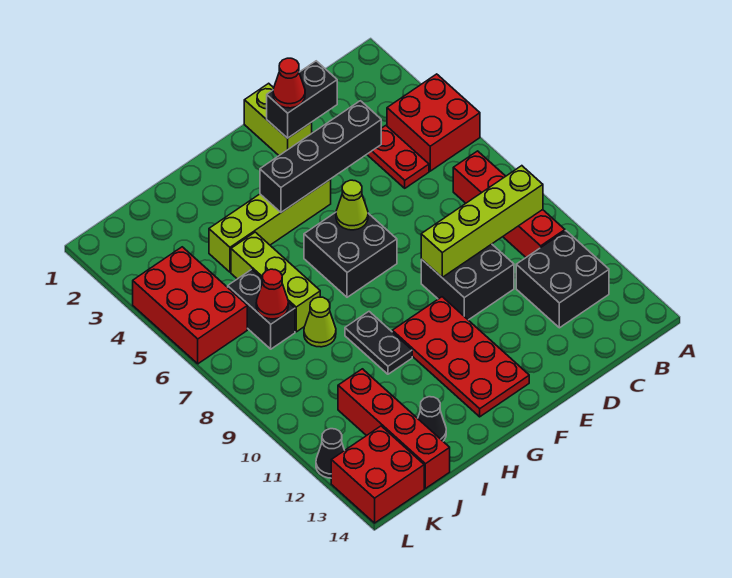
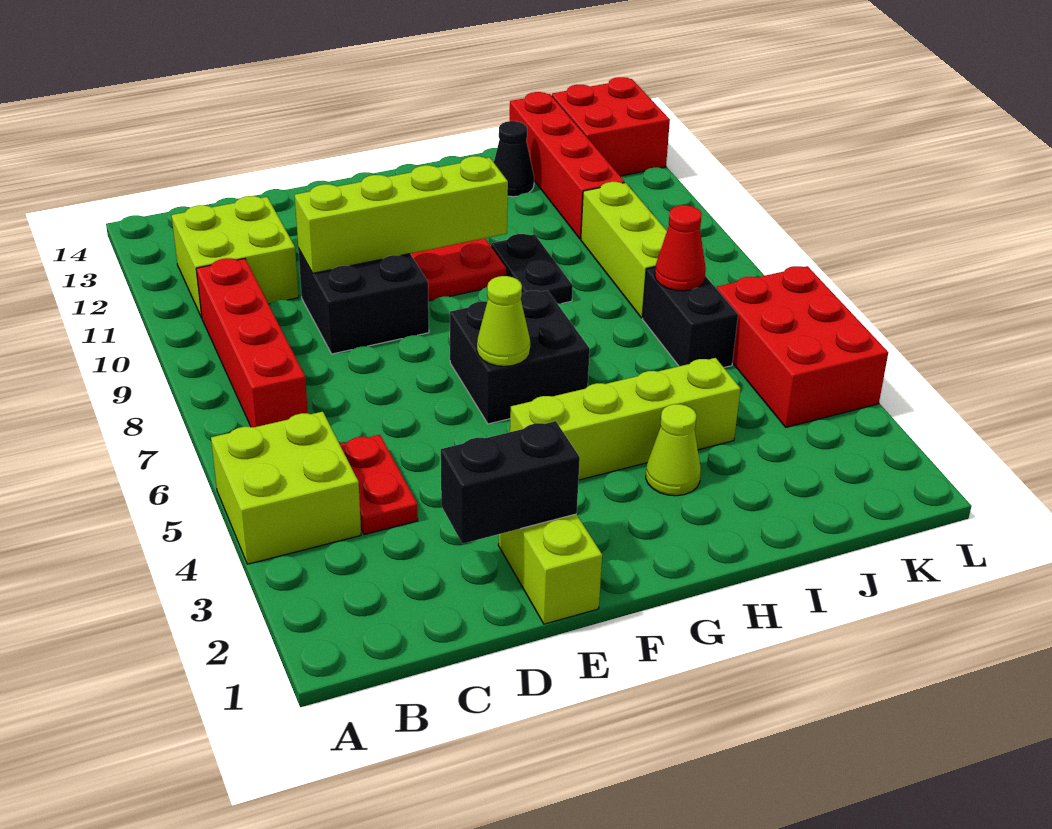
red brick A4:B5 level 1 -> lime brick A4:B5 level 1
lime brick B9:E9 level 2 -> lime brick D10:G10 level 2
black brick B11:C12 level 1 -> lime brick B11:C12 level 1
black brick D4:G4 level 2 -> none
red cone E2 level 3 -> none
lime brick I5:I7 level 1 -> lime brick J8:J10 level 1
lime cone I8 level 1 -> lime cone H3 level 1
black cone L12 level 1 -> none

